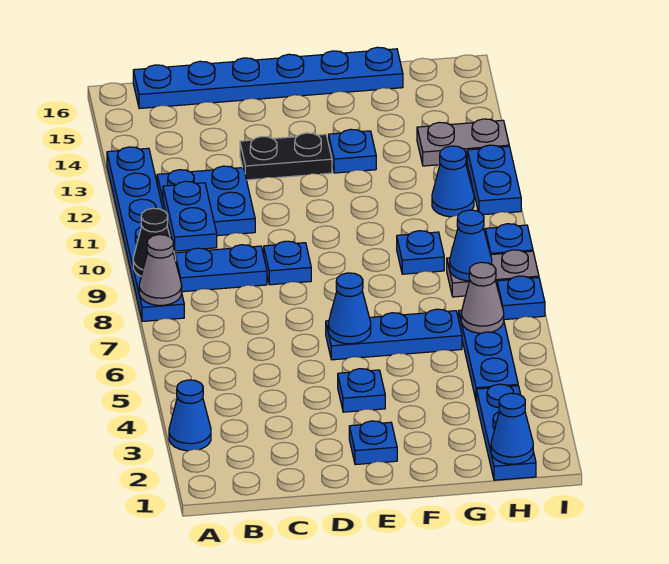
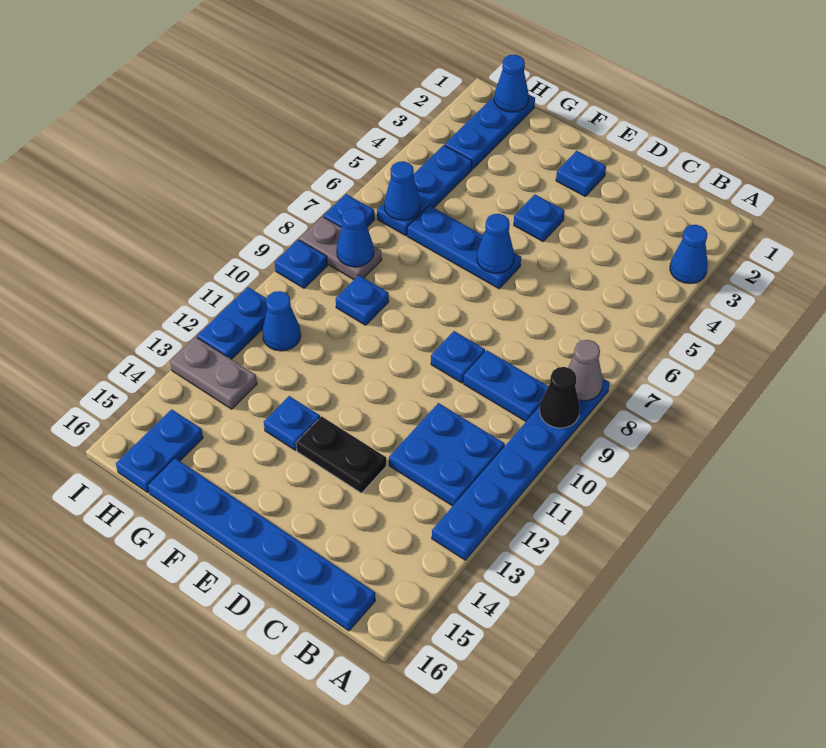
blue plate B10:B11 level 2 -> blue plate H15:H16 level 1
grey cone H6 level 2 -> blue cone H6 level 2

